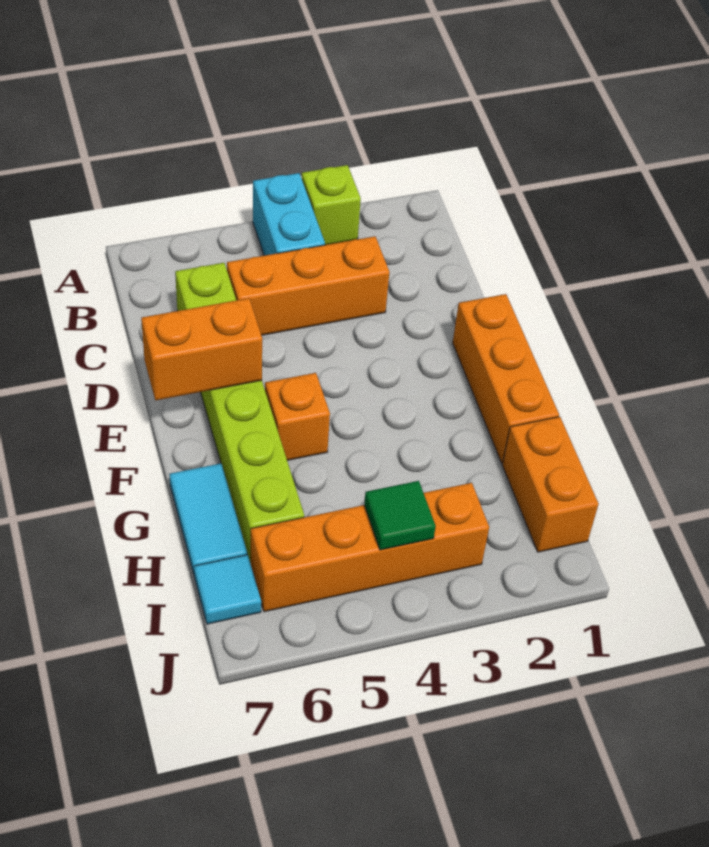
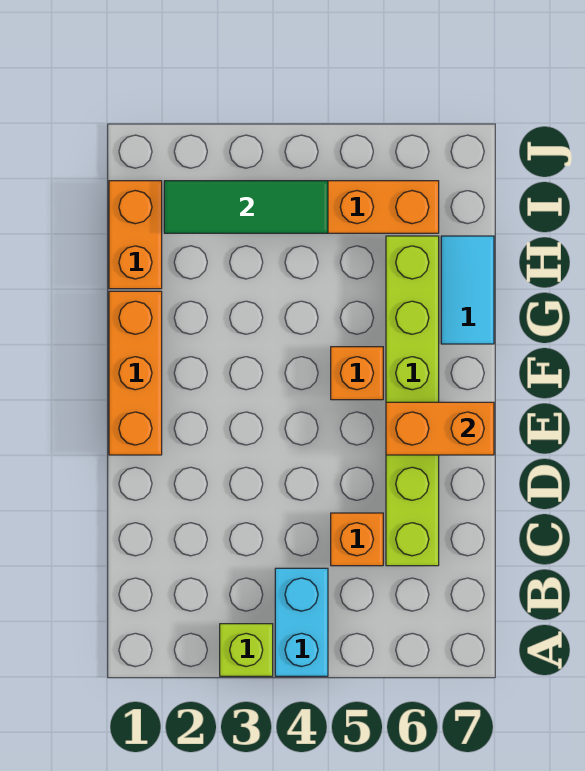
orange brick C3:C5 level 1 -> orange brick C5 level 1
green tile I4 level 2 -> green tile I2:I4 level 2
cyan tile I7 level 1 -> none

